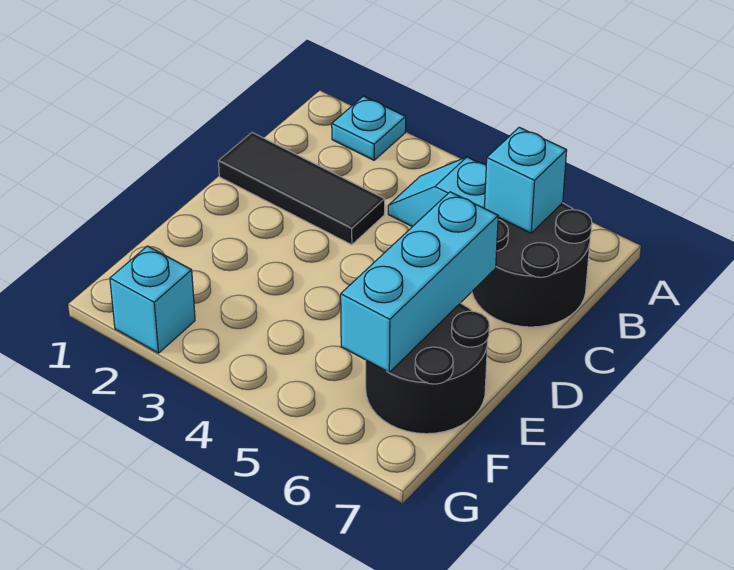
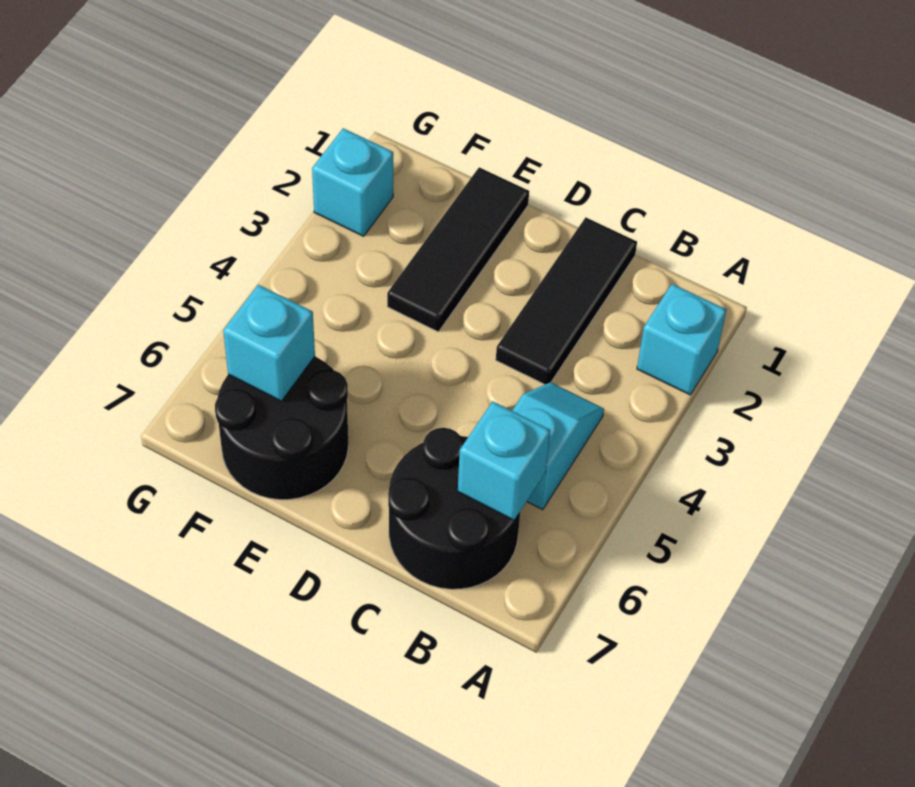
cyan plate A2 level 1 -> cyan brick A2 level 1
cyan brick D6:F6 level 2 -> cyan brick F6 level 2
none -> black tile E1:E3 level 1

